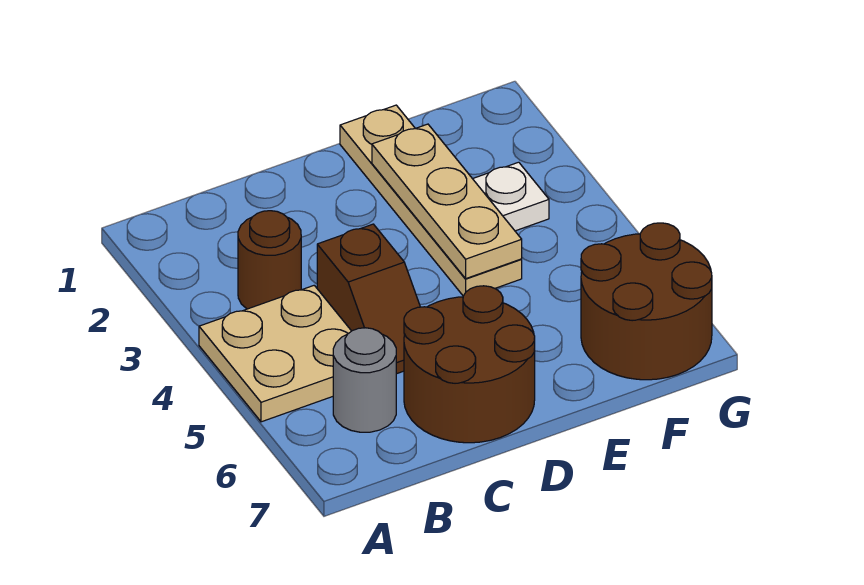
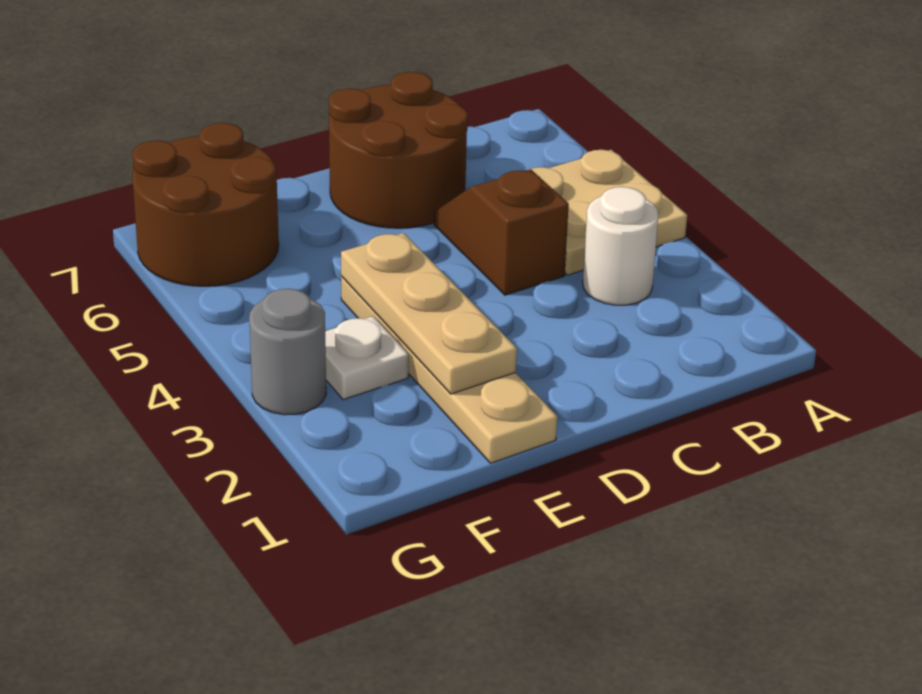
brown round brick B3 level 1 -> white round brick B3 level 1
grey round brick B6 level 1 -> grey round brick G3 level 1

